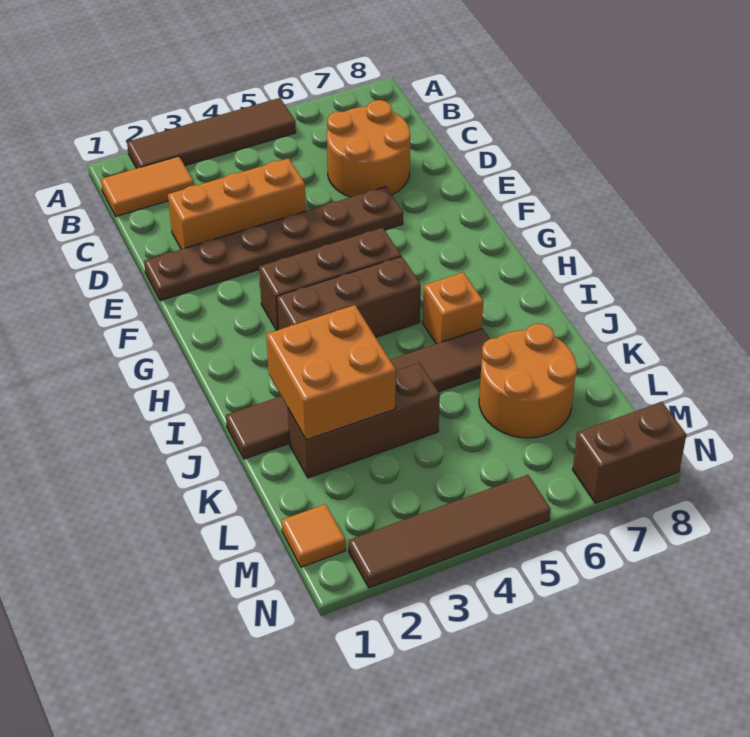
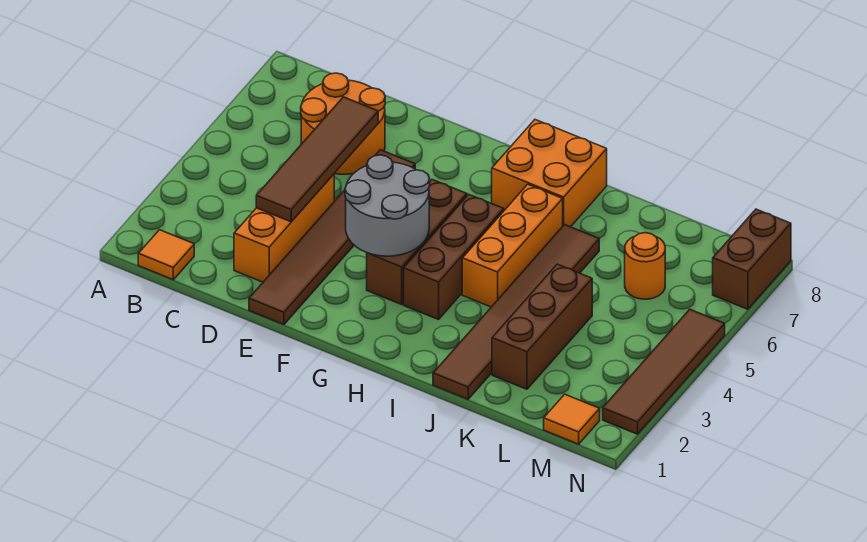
brown tile A2:A5 level 1 -> brown tile D3:D6 level 2
orange tile B1:B2 level 1 -> orange tile B1 level 1
brown plate E1:E6 level 1 -> brown tile E1:E6 level 1
none -> grey round brick F3:G4 level 2
orange brick I6 level 1 -> orange brick I4:I6 level 1
orange brick J2:K3 level 2 -> orange brick H7:I8 level 1
orange round brick K6:L7 level 1 -> orange round brick L6 level 1

